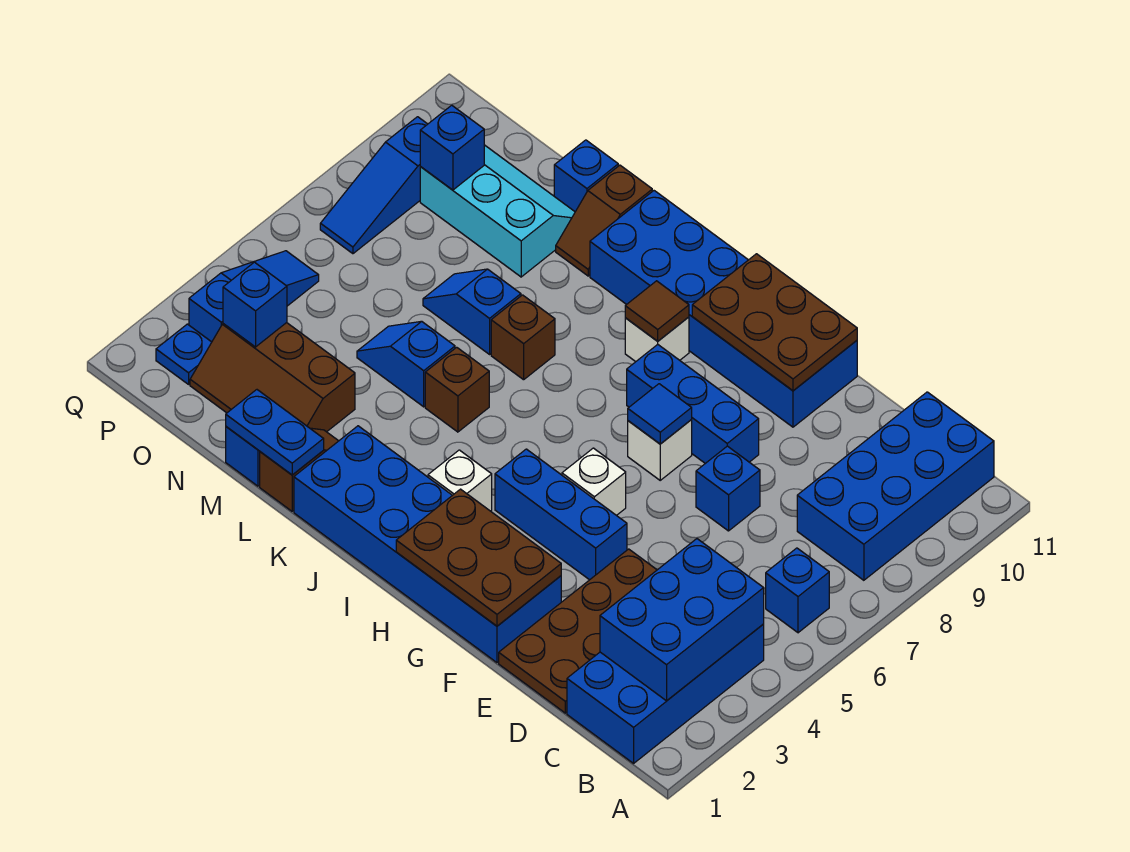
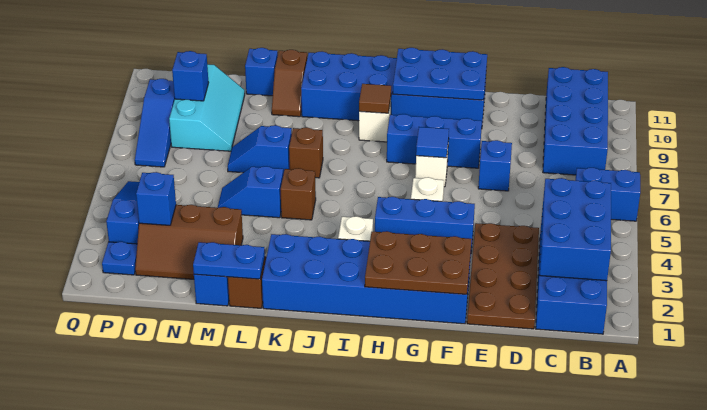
blue brick B6 level 1 -> blue brick A6:B6 level 1
brown plate F10:H11 level 2 -> blue plate F10:H11 level 2
cyan slope M9:O10 level 1 top 9 -> cyan slope N8:O10 level 1 top O

